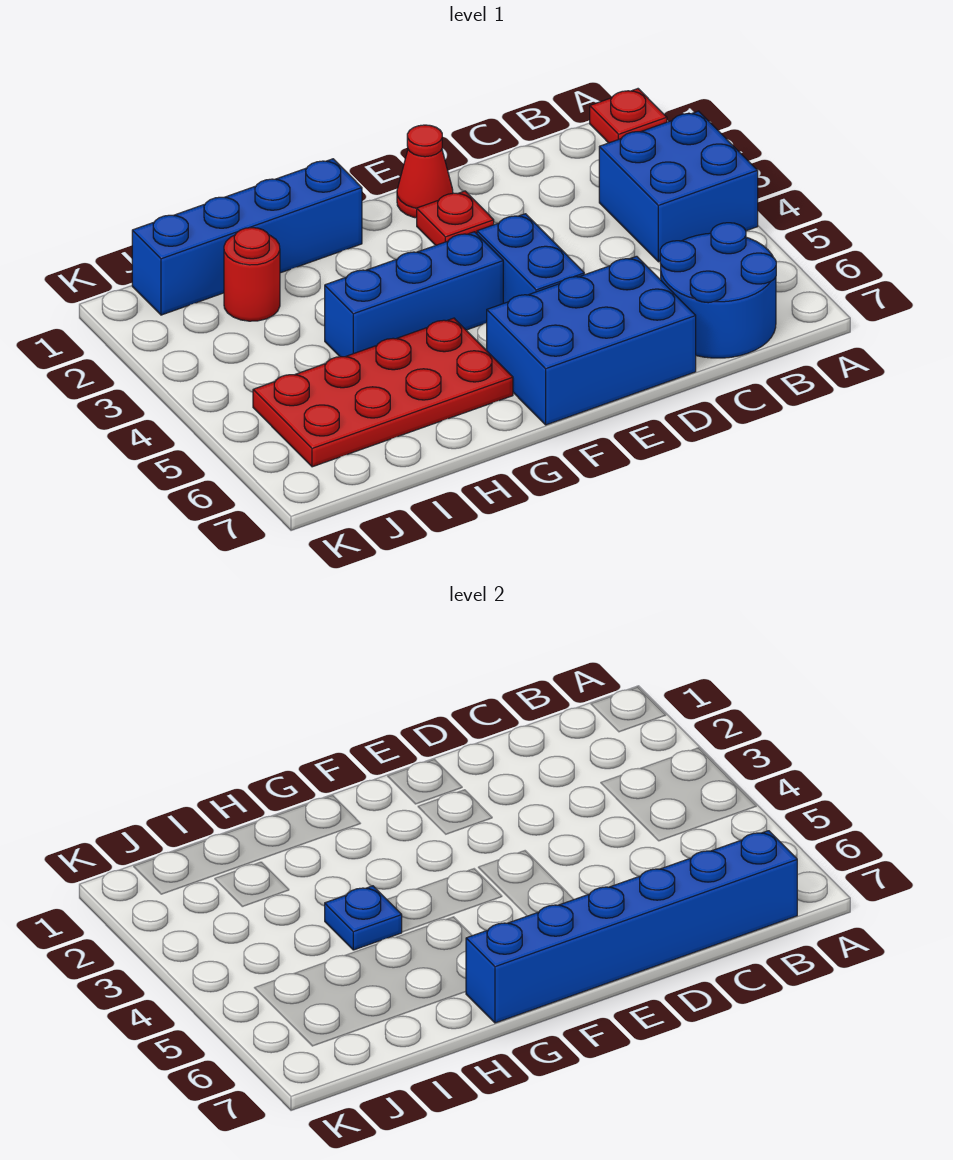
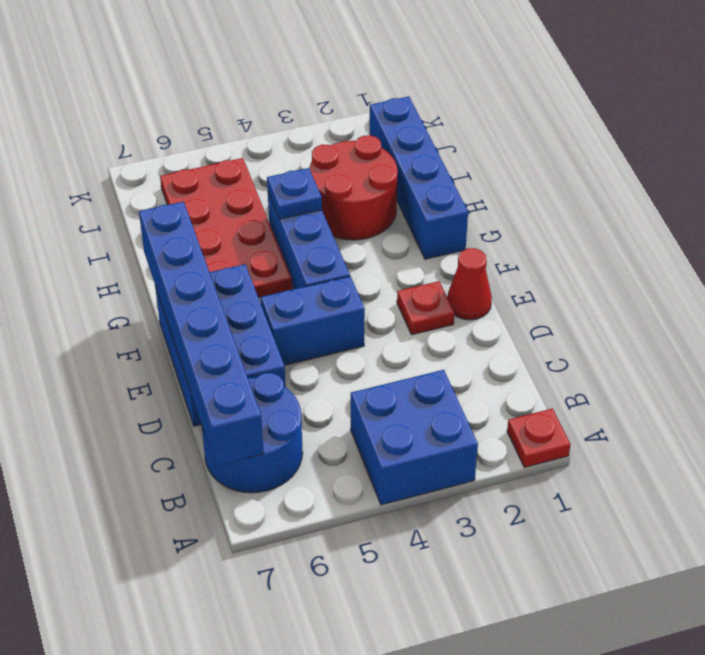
red round brick I2 level 1 -> red round brick H2:I3 level 1

